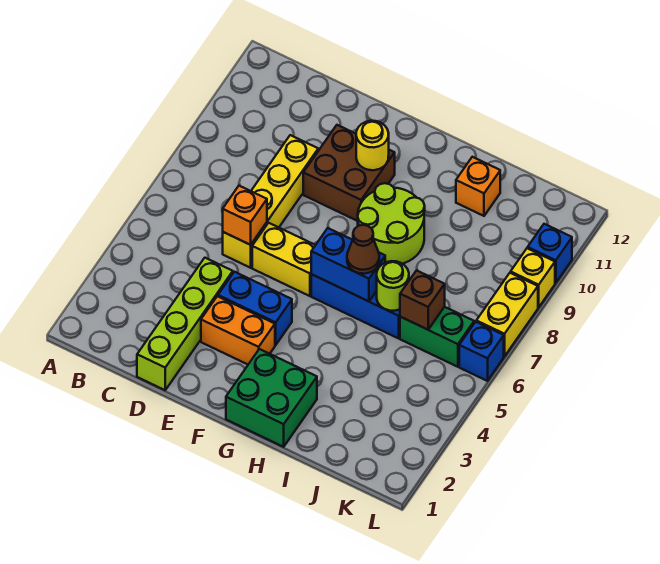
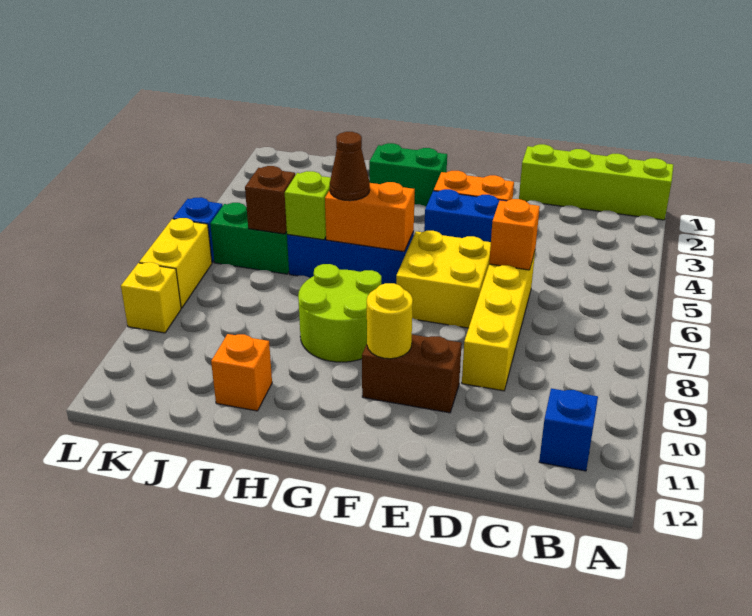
lime brick D1:D4 level 1 -> lime brick A1:D1 level 1
yellow brick E6:F6 level 1 -> yellow brick E6:F7 level 1
brown brick E9:F10 level 1 -> brown brick E10:F10 level 1
green brick G1:H2 level 1 -> green brick G2:H2 level 1
blue brick G6:H6 level 2 -> orange brick G6:H6 level 2
lime round brick I6 level 2 -> lime brick I6 level 2
blue brick L10 level 1 -> blue brick B11 level 1

